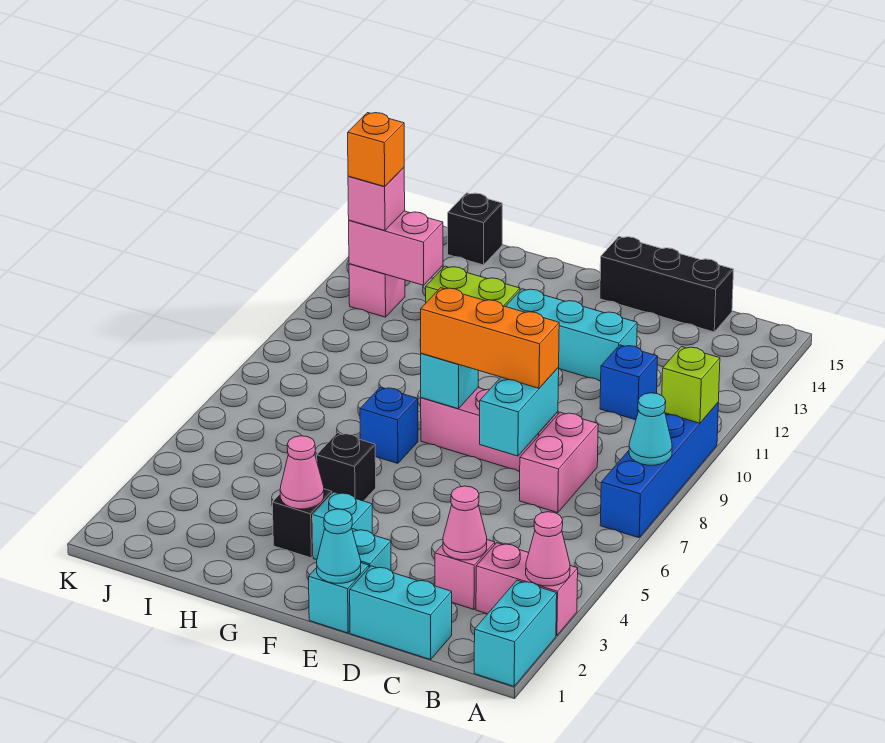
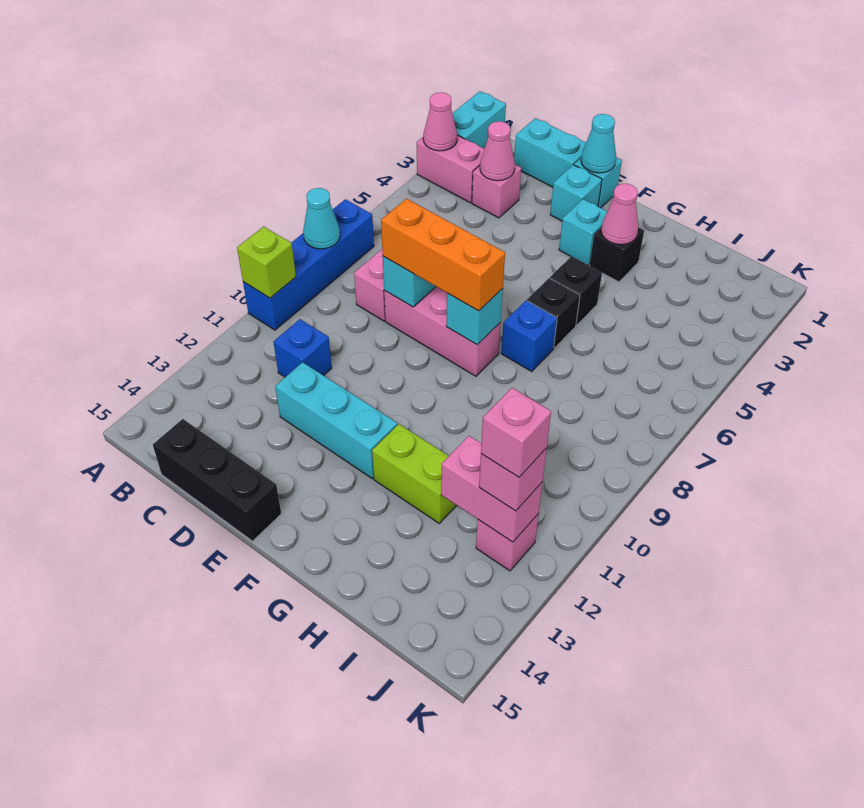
black brick I15 level 1 -> black brick G6 level 1
orange brick J12 level 4 -> pink brick J12 level 4

